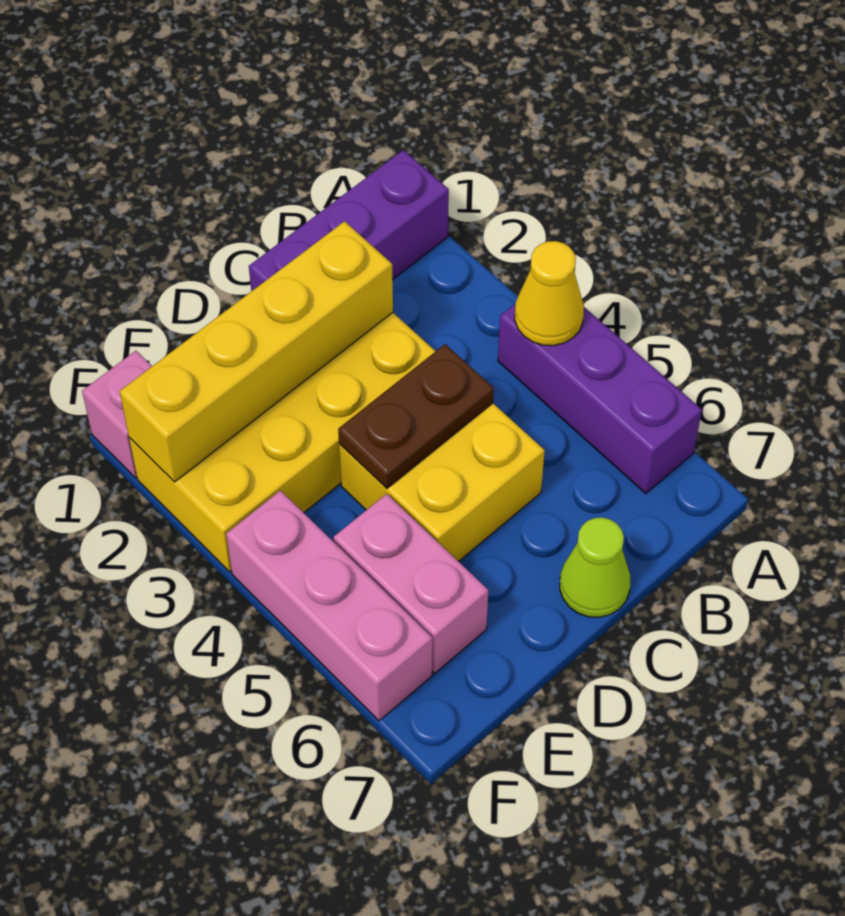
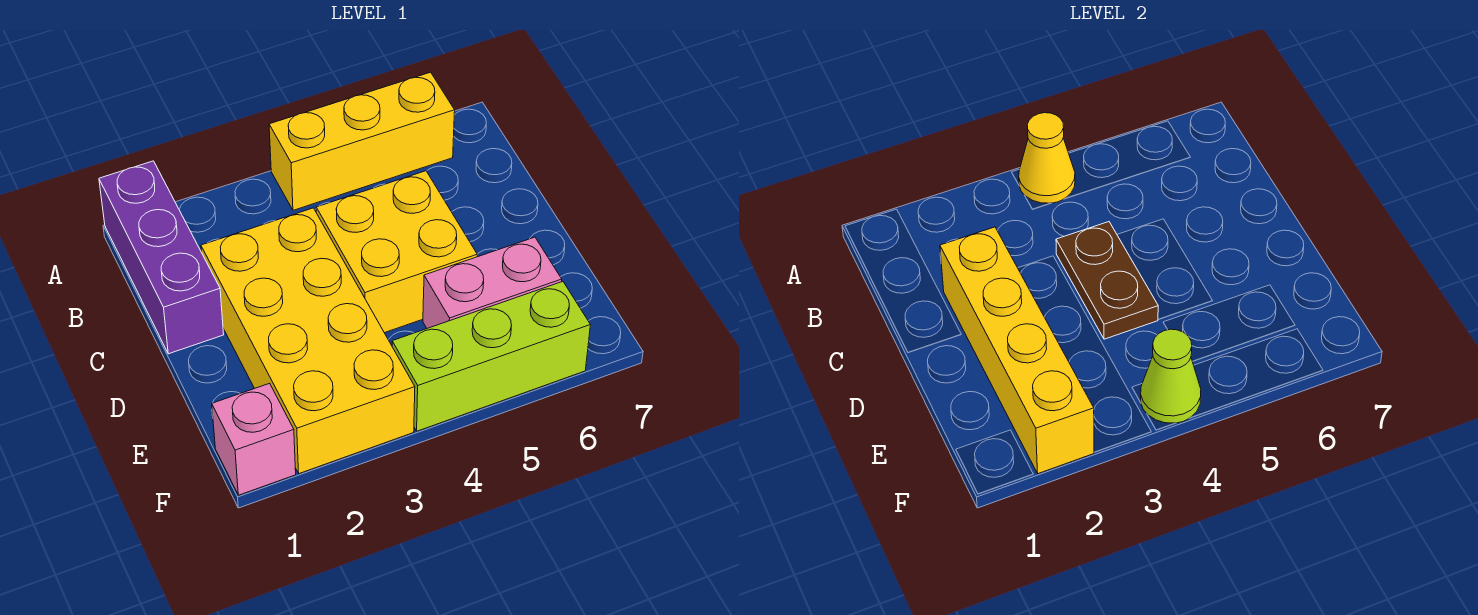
purple brick A4:A6 level 1 -> yellow brick A4:A6 level 1
lime cone C7 level 1 -> lime cone F4 level 2
pink brick F4:F6 level 1 -> lime brick F4:F6 level 1

